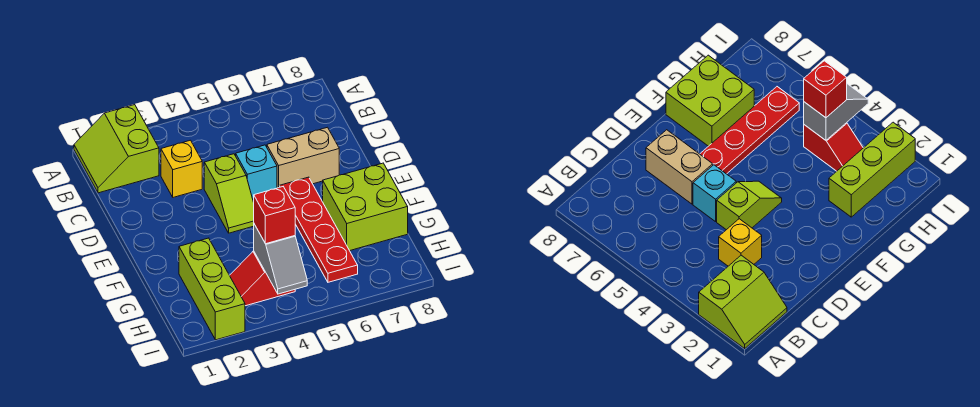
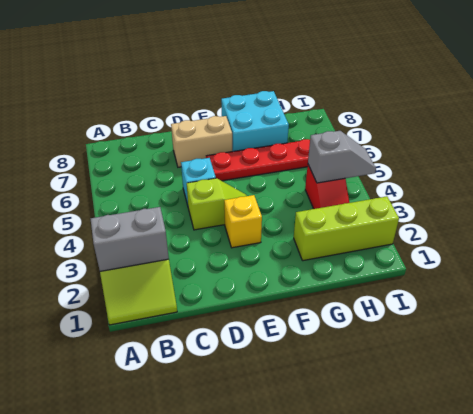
none -> grey brick A2:B2 level 2
yellow brick C3 level 1 -> yellow brick E3 level 1
tan brick D6:D7 level 1 -> tan brick D7:E7 level 1
lime brick F7:G8 level 1 -> cyan brick F7:G8 level 1
red brick H4 level 3 -> none

